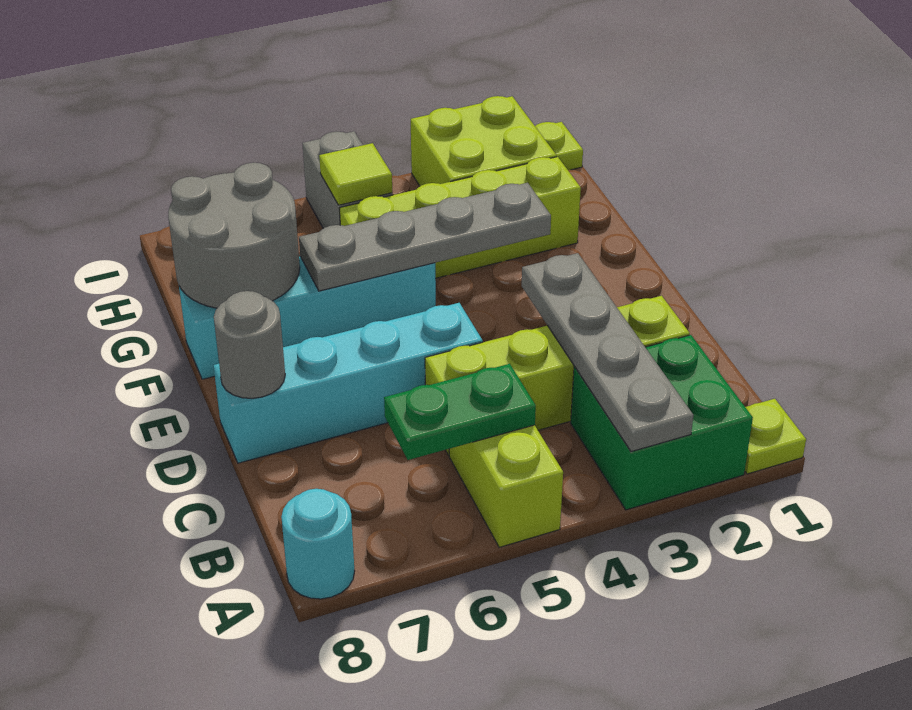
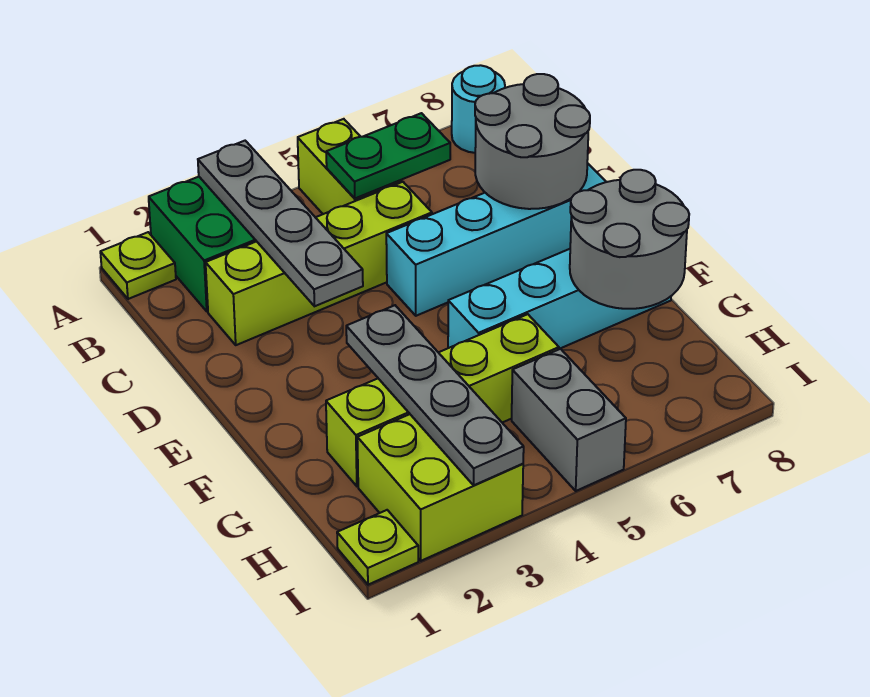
grey round brick D8 level 2 -> grey round brick C7:D8 level 2
grey plate F3:F6 level 2 -> grey plate F3:I3 level 2
lime tile H5 level 2 -> none

